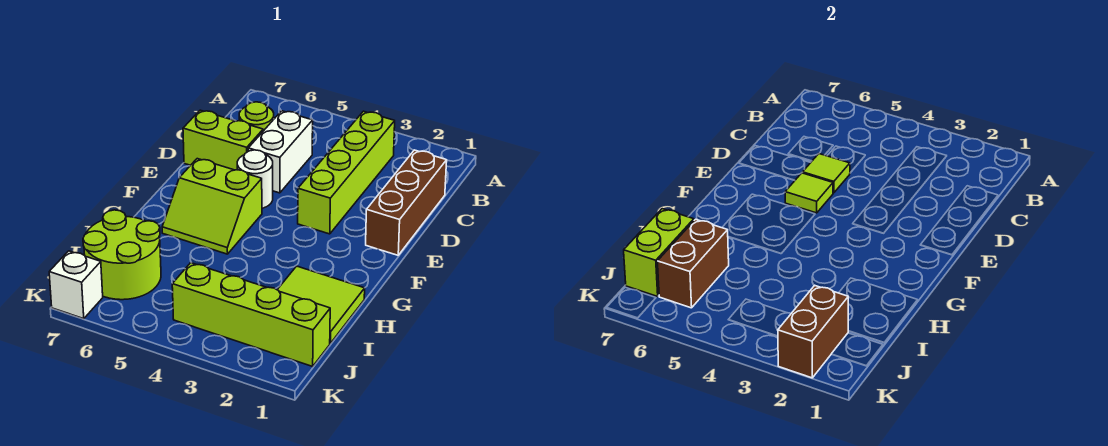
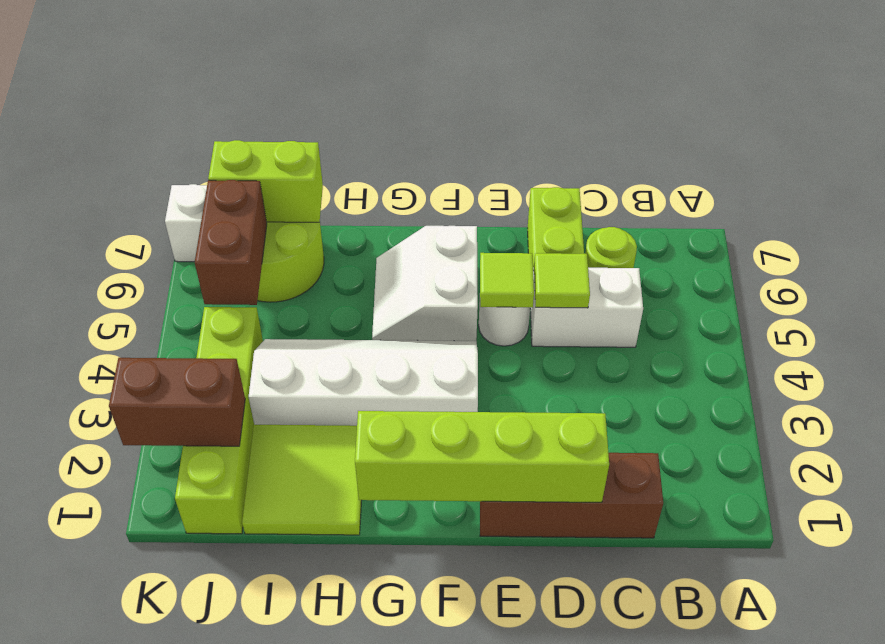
lime brick B3:E3 level 1 -> lime brick D1:G1 level 2
none -> white slope F3:I4 level 1 top 3
lime slope F5:G6 level 1 top F -> white slope F5:G6 level 1 top F
brown brick I6:J6 level 2 -> brown brick J5:J6 level 2

